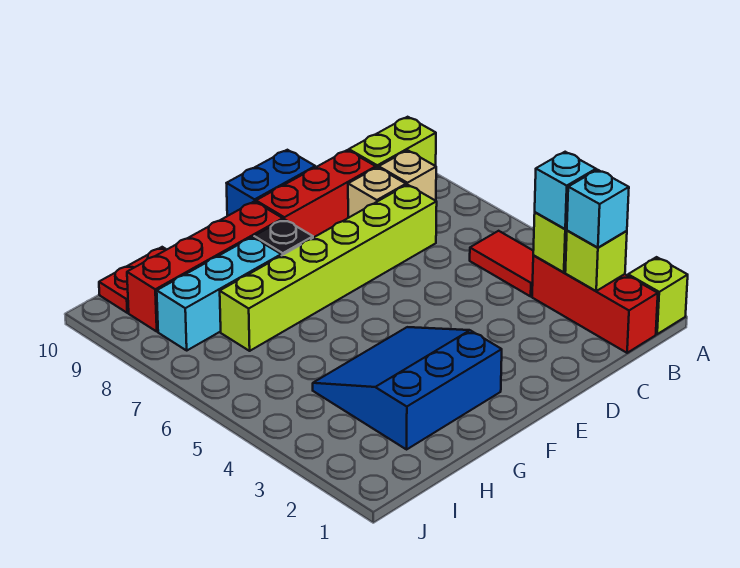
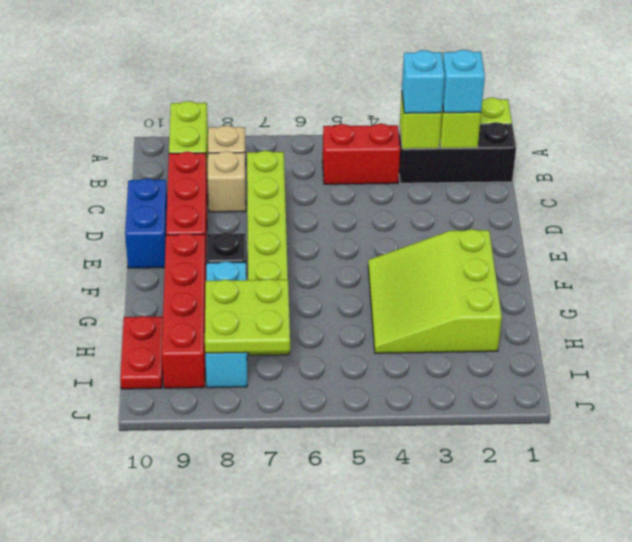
red brick B1:B3 level 1 -> black brick B1:B3 level 1
red tile B4:B5 level 1 -> red brick B4:B5 level 1
blue slope F2:H4 level 1 top 2 -> lime slope F2:H4 level 1 top 2
none -> lime plate H7:I8 level 2

